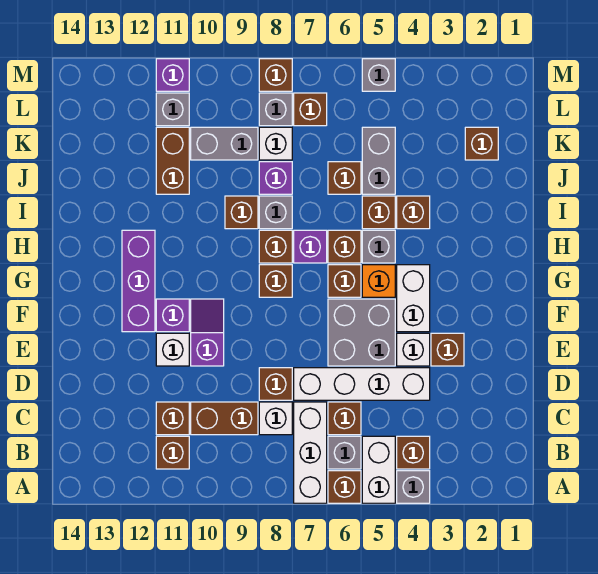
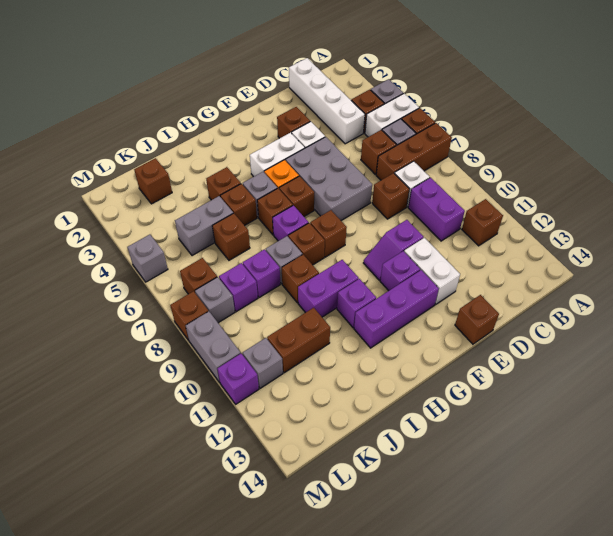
white brick A7:C7 level 1 -> brown brick A7:C7 level 1
brown brick C9:C10 level 1 -> purple brick C9:C10 level 1
brown brick C11 level 1 -> brown brick E14 level 1
white brick D4:D7 level 1 -> white brick C1:C4 level 1
grey brick E5:F6 level 1 -> grey brick E5:F7 level 1
white brick E11 level 1 -> white brick E11:E12 level 1
none -> purple brick H10:I10 level 1
none -> purple brick H11 level 1
white brick K8 level 1 -> purple brick K8 level 1
grey brick K9:K10 level 1 -> grey brick M9:M10 level 1

